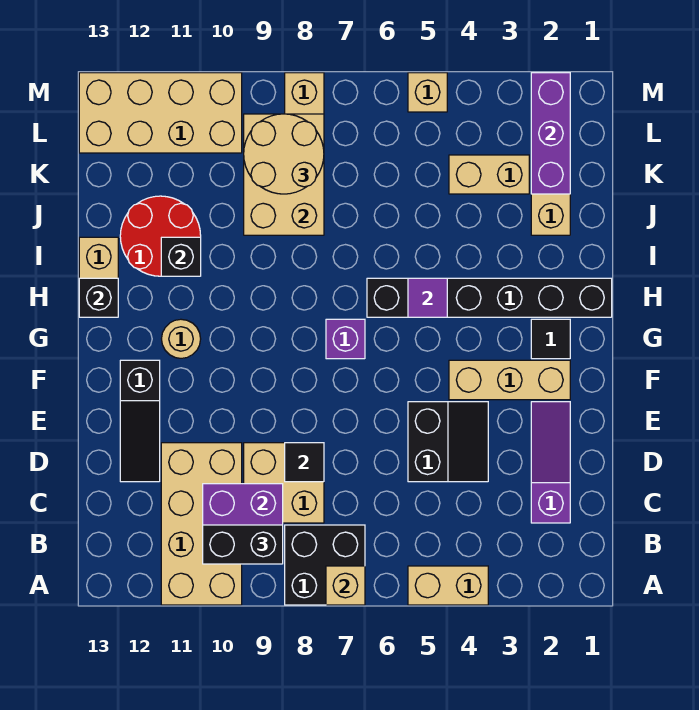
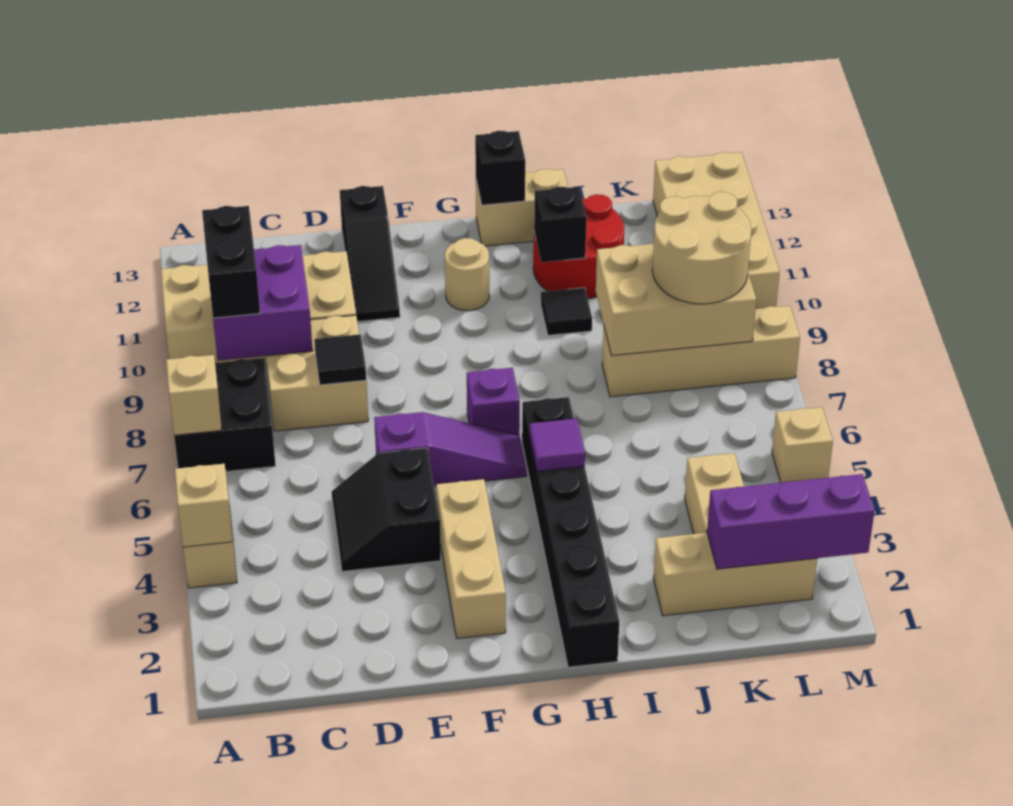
none -> tan brick A4 level 2
purple slope C2:E2 level 1 top C -> purple slope E6:G6 level 1 top E
black slope D4:E5 level 1 top 5 -> black slope D4:E5 level 1 top E
black slope D12:F12 level 1 top F -> black slope E11:E13 level 1 top 13
black tile G2 level 1 -> black tile I10 level 1

